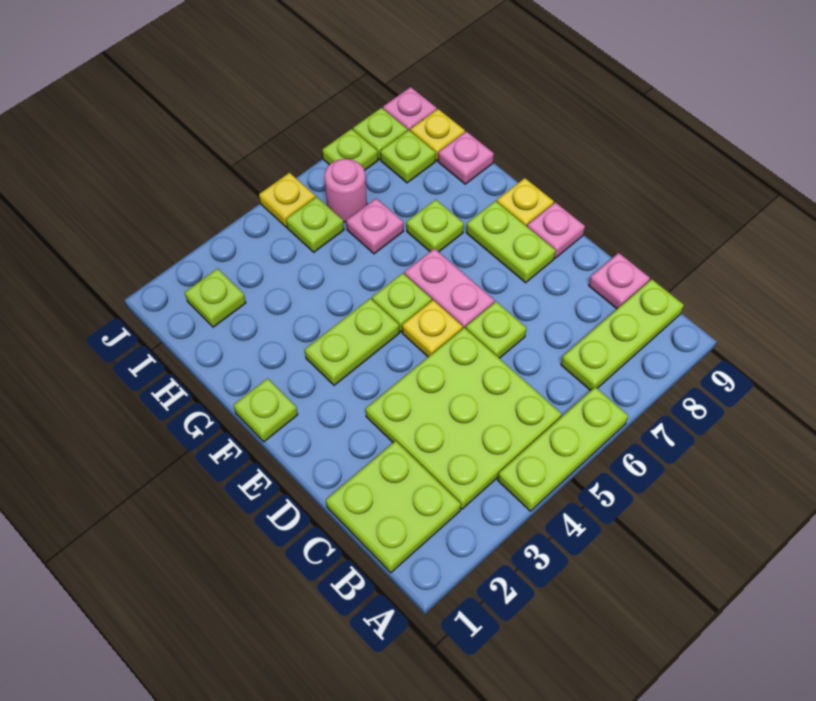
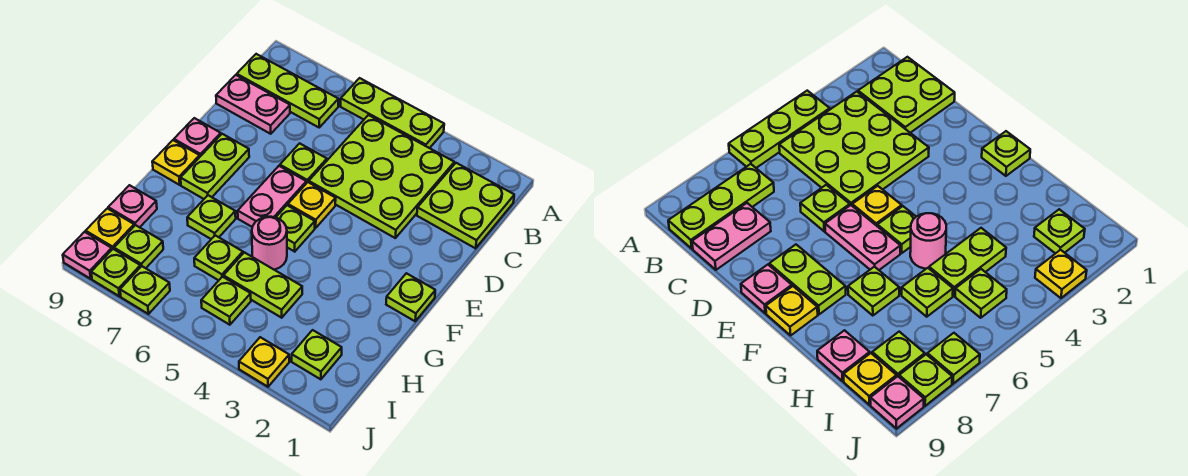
pink plate C9 level 1 -> pink plate C8:C9 level 1
lime plate F3:F4 level 1 -> lime plate H4:H5 level 1
pink plate H6 level 1 -> lime plate H6 level 1
pink round brick I6 level 1 -> pink round brick G5 level 1
yellow plate J5 level 1 -> yellow plate J3 level 1

